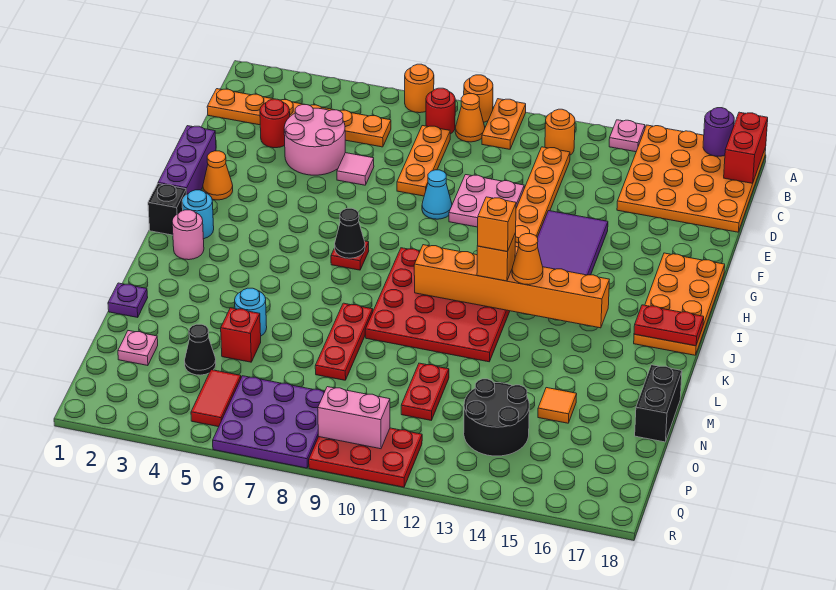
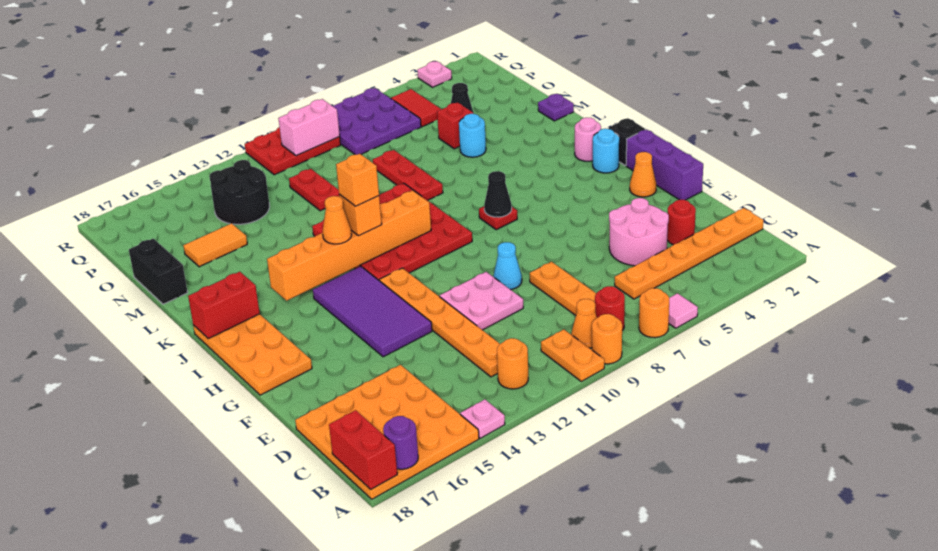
pink tile E6 level 1 -> pink tile A6 level 1
red plate J17:J18 level 2 -> red brick J17:J18 level 2
orange tile N15 level 1 -> orange tile N15:N16 level 1
pink plate O2 level 1 -> pink plate R3 level 1

